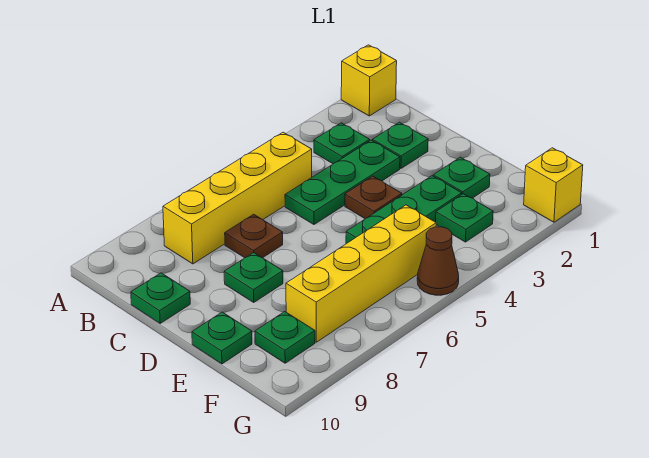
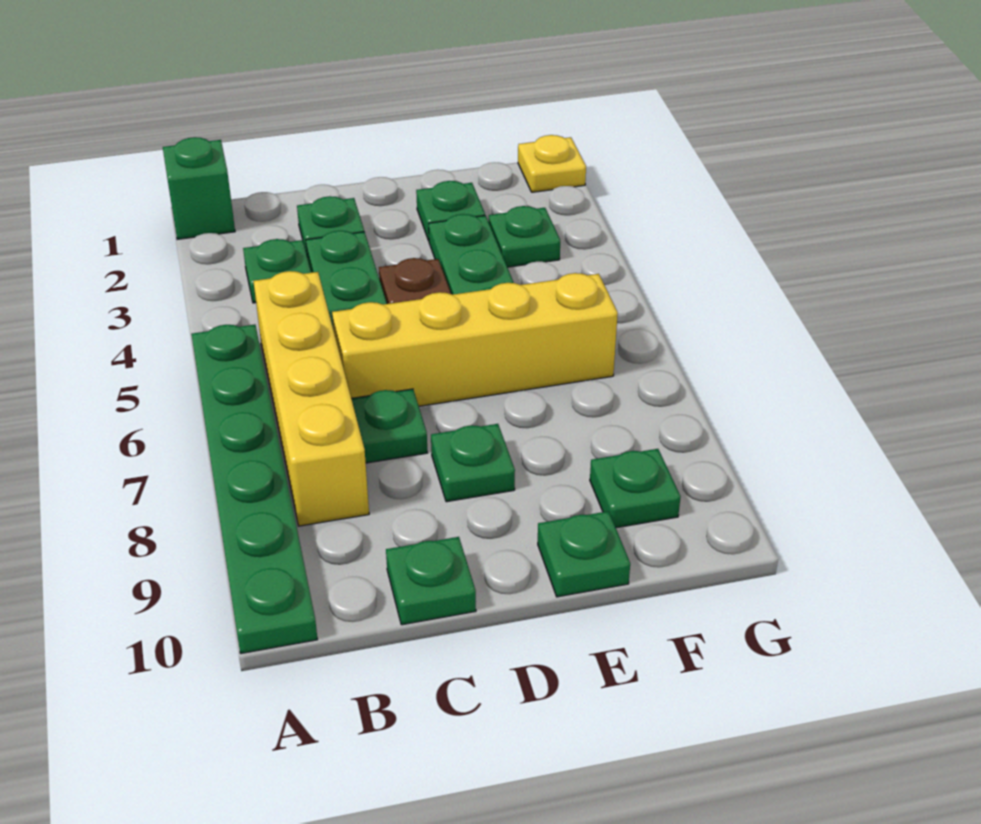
yellow brick A1 level 1 -> green brick A1 level 1
none -> green plate A5:A10 level 1
brown plate C7 level 1 -> green plate C7 level 1
yellow brick F5:F8 level 1 -> yellow brick C6:F6 level 1
yellow brick G1 level 1 -> yellow plate G1 level 1
brown cone G5 level 1 -> none

